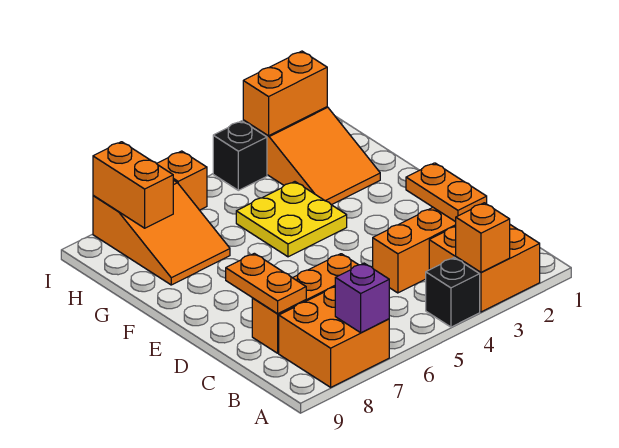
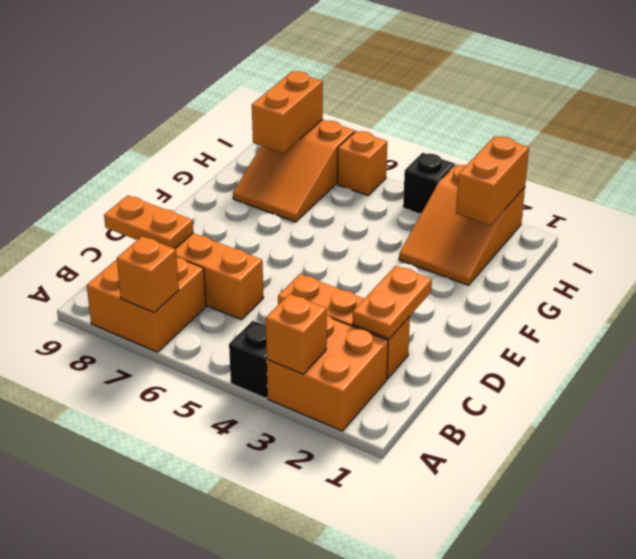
purple brick A7 level 2 -> orange brick A7 level 2
orange plate C8:D8 level 2 -> orange plate C8:C9 level 2
yellow plate F4:G5 level 1 -> none
orange brick I2:I3 level 2 -> orange brick H2:I2 level 2

